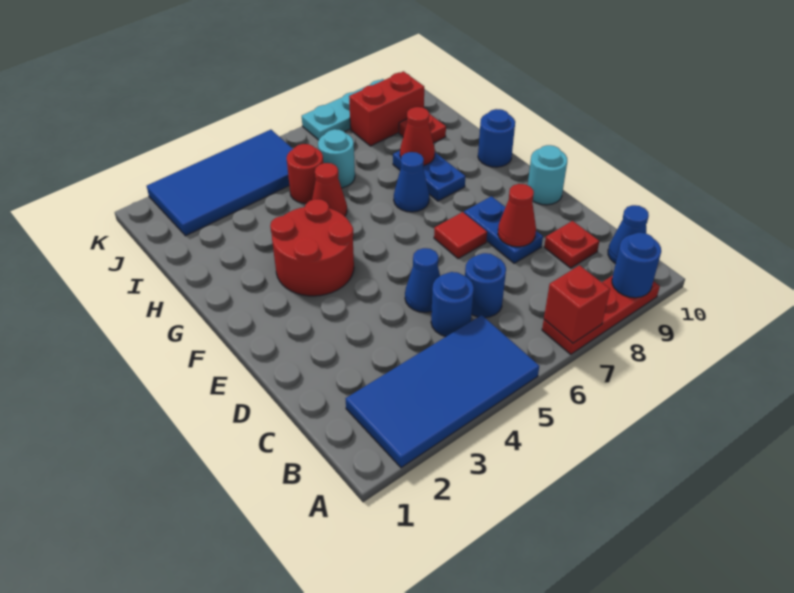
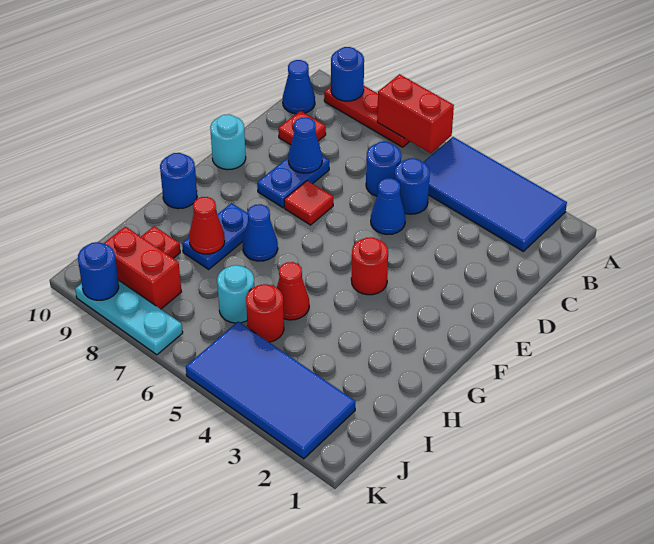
red brick A7 level 2 -> red brick A6:A7 level 2
red cone D8 level 2 -> blue cone D8 level 2
red round brick F3:G4 level 1 -> red round brick F4 level 1
none -> blue round brick K9 level 2

